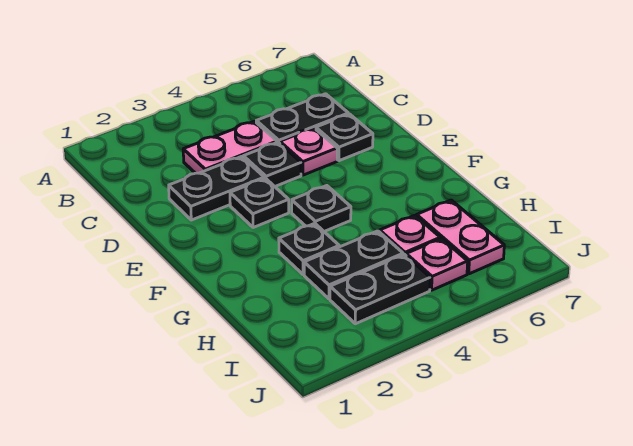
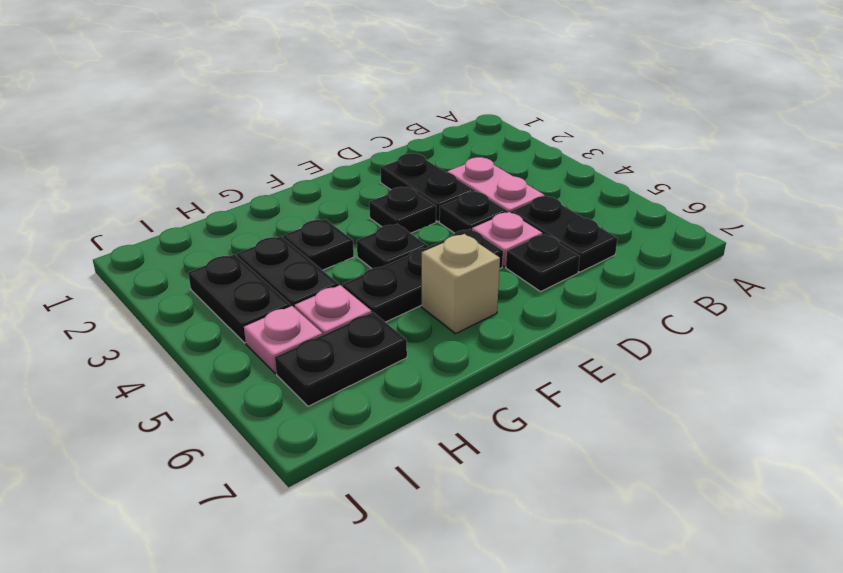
none -> black plate E5:G5 level 1
none -> tan brick F6 level 1
pink plate H6:I6 level 1 -> black plate H6:I6 level 1

